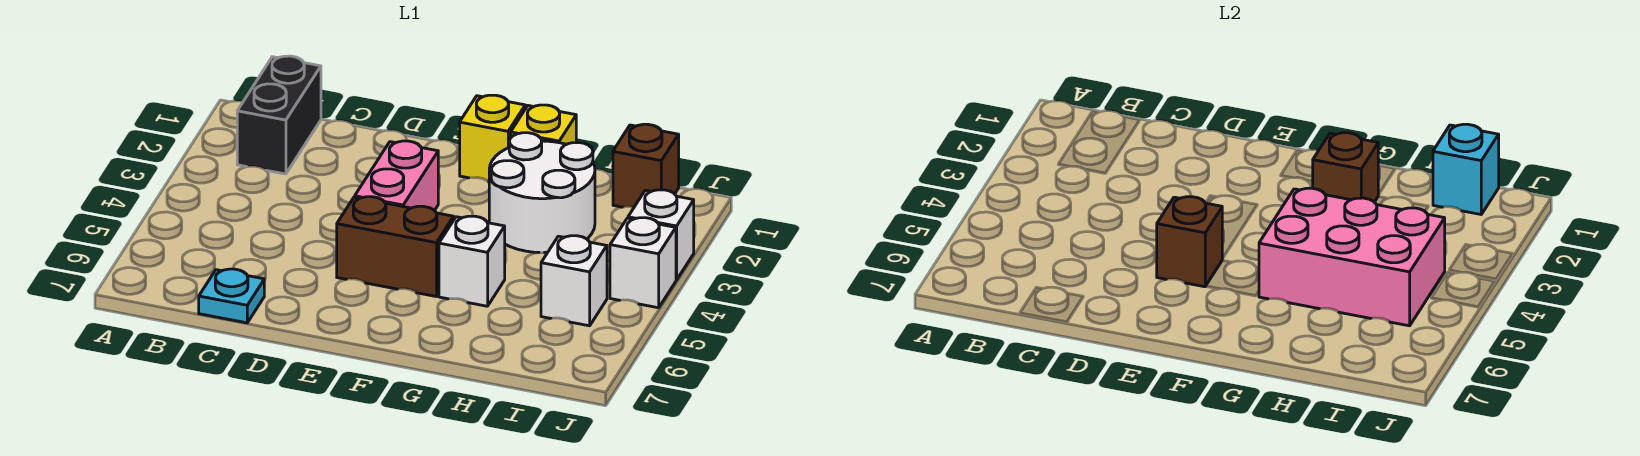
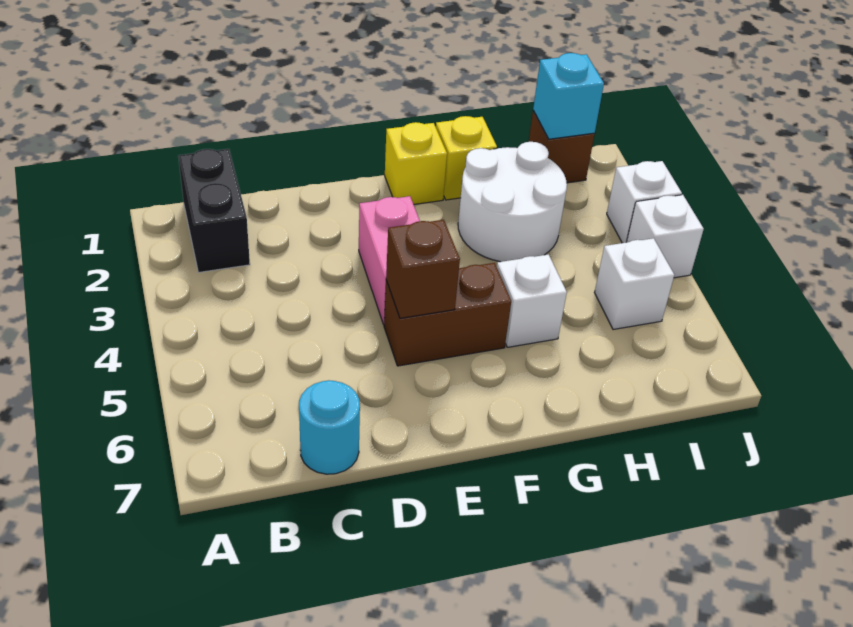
cyan plate C7 level 1 -> cyan round brick C7 level 1
brown brick G2 level 2 -> none
pink brick G4:I5 level 2 -> none

